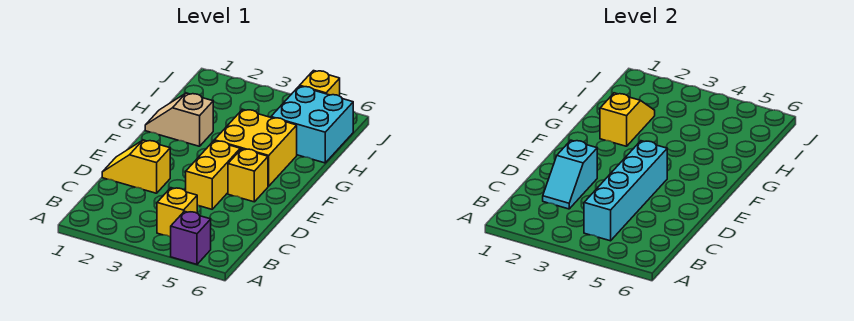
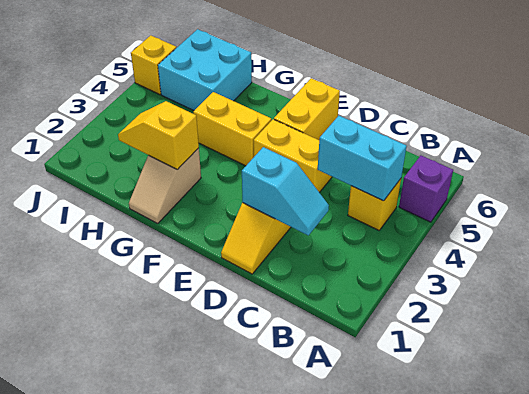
cyan brick B4:E4 level 2 -> cyan brick B4:C4 level 2
yellow brick E5 level 1 -> yellow brick E5:E6 level 1
yellow brick F4:G5 level 1 -> yellow brick F4:G4 level 1

